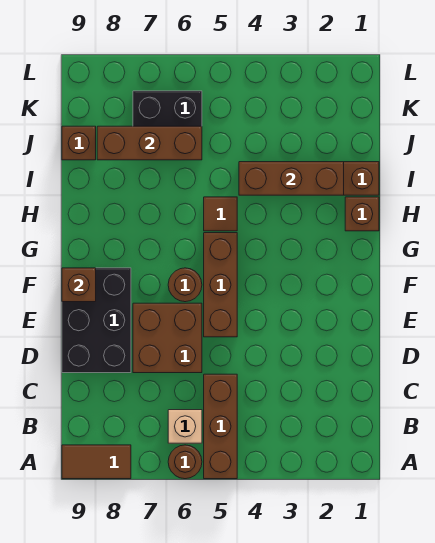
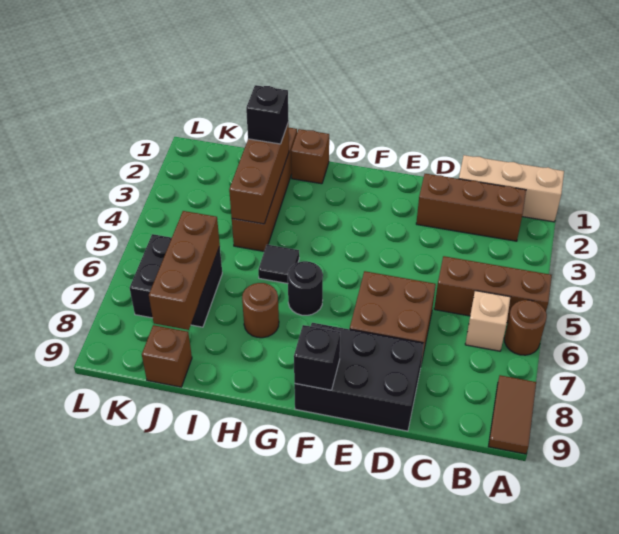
none -> tan brick A1:C1 level 1
brown brick E5:G5 level 1 -> brown brick B2:D2 level 1
brown round brick F6 level 1 -> brown round brick H7 level 1
brown brick F9 level 2 -> black brick F9 level 2
none -> black round brick G6 level 1
brown tile H5 level 1 -> black tile H5 level 1
none -> black brick I2 level 3

